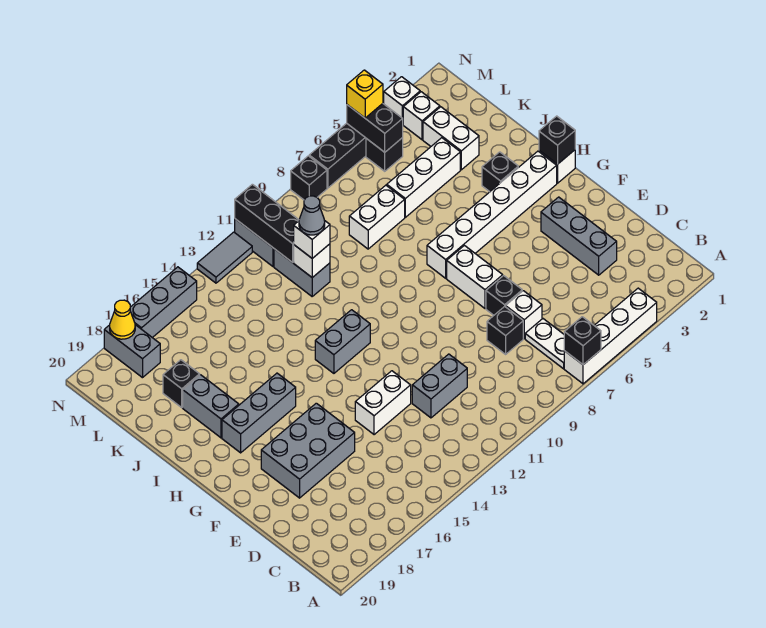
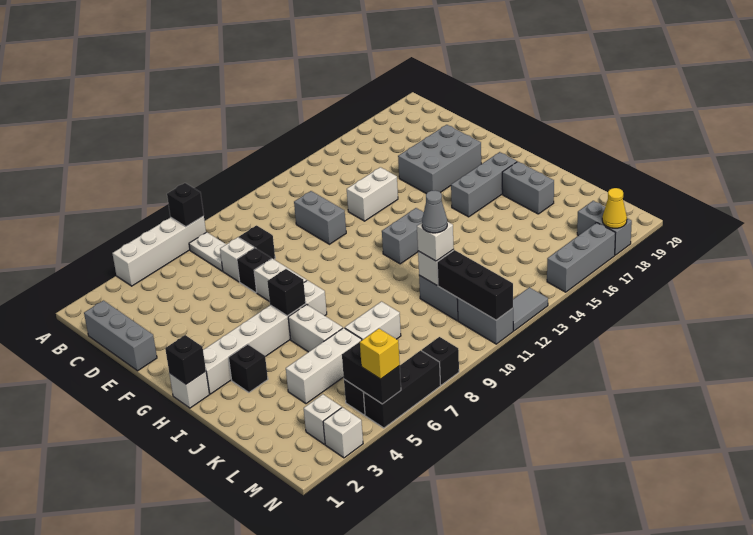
grey brick D3:F3 level 1 -> grey brick C1:E1 level 1
grey brick D11:D12 level 1 -> grey brick D11:E11 level 1
white brick K3:L3 level 1 -> white brick I6:J6 level 1
black brick K18 level 1 -> black brick H6 level 2

